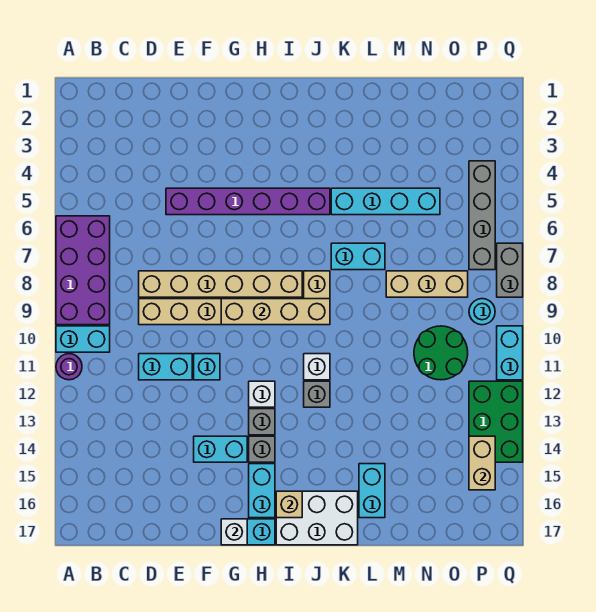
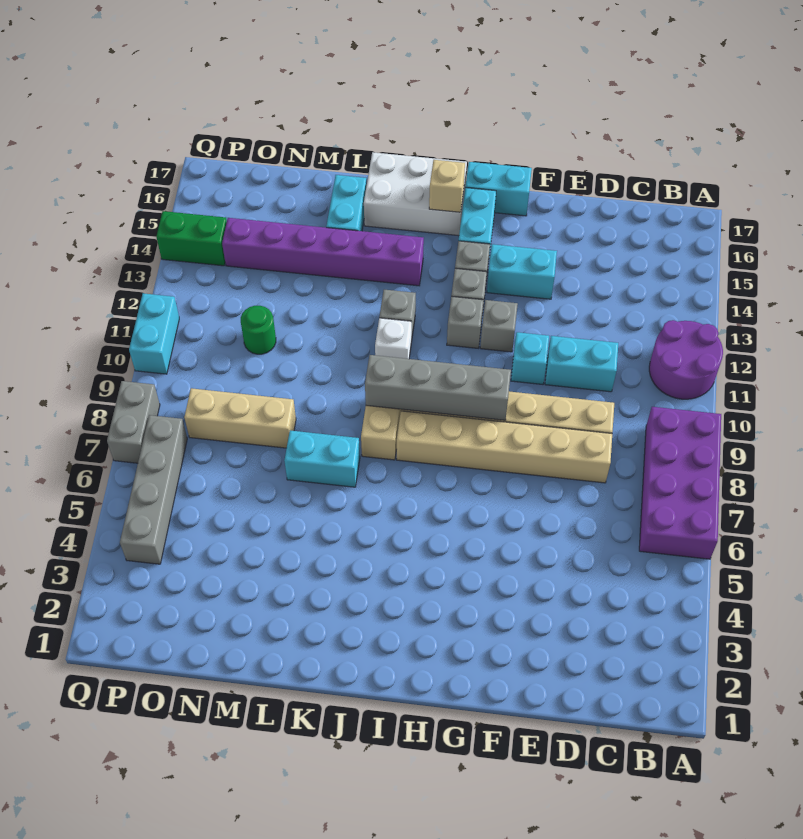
cyan brick A10:B10 level 1 -> none
purple round brick A11 level 1 -> purple round brick A11:B12 level 1
purple brick E5:J5 level 1 -> purple brick J14:O14 level 1
tan brick G9:J9 level 2 -> grey brick G9:J9 level 2
none -> grey brick G12 level 1
white brick G17 level 2 -> none
white brick H12 level 1 -> grey brick H12 level 1
cyan brick K5:N5 level 1 -> none
green round brick N10:O11 level 1 -> green round brick N11 level 1
cyan round brick P9 level 1 -> none
green brick P12:Q14 level 1 -> green brick P14:Q14 level 1
tan brick P14:P15 level 2 -> none

